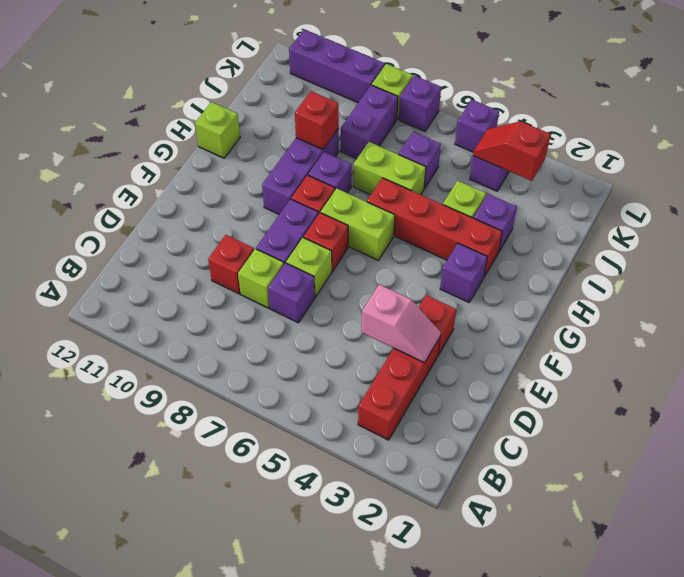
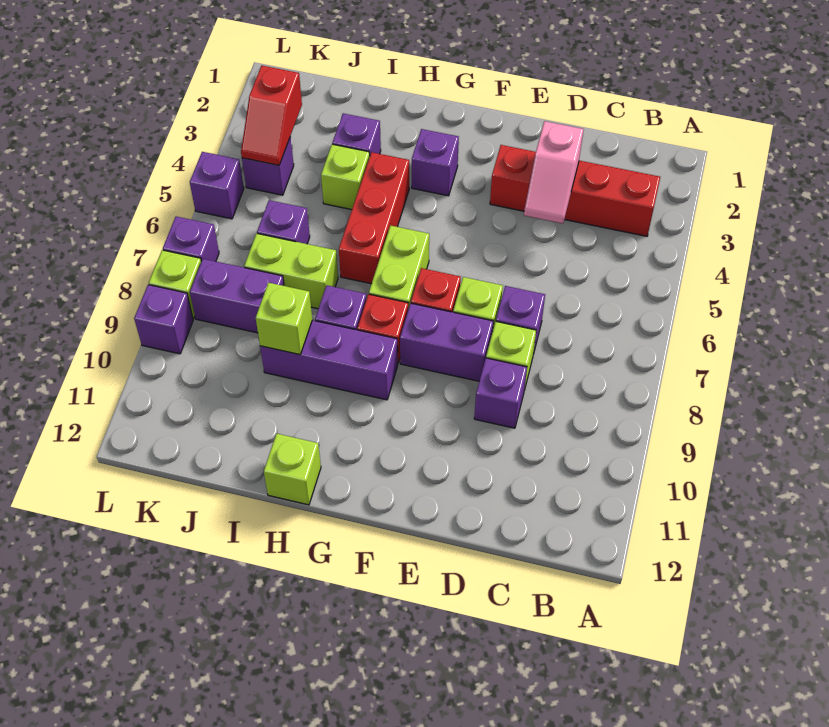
pink slope D3:D4 level 2 top 4 -> pink slope D3:D4 level 2 top 3
red brick D9 level 1 -> purple brick D9 level 1
red brick H3:H6 level 1 -> red brick H4:H6 level 1
lime brick I6:I7 level 1 -> lime brick I7:J7 level 1
red brick I9 level 2 -> lime brick I9 level 2
purple brick L9:L11 level 1 -> purple brick L9 level 1

